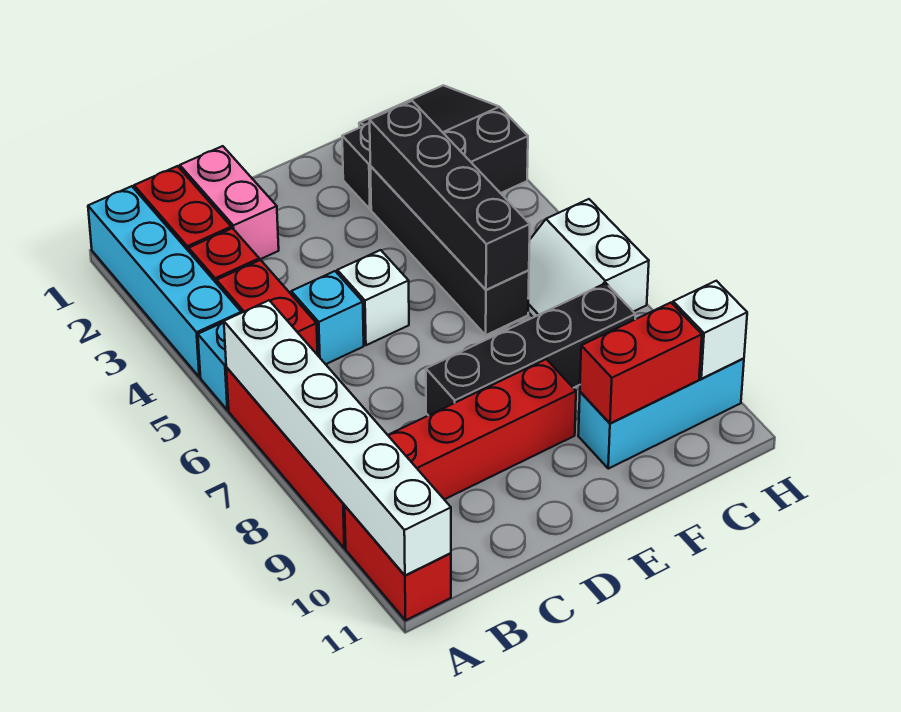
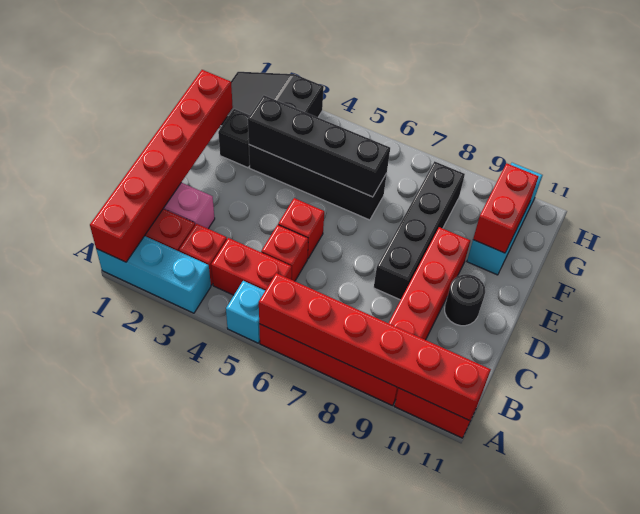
cyan brick A1:A4 level 1 -> cyan brick A1:A3 level 1
none -> red brick A1:F1 level 2
white brick A6:A11 level 2 -> red brick A6:A11 level 2
cyan brick C5 level 1 -> red brick C5 level 1
white brick D5 level 1 -> red brick D5 level 1
none -> black round brick D10 level 1
white slope G6:H7 level 1 top H -> none
white brick H10 level 2 -> none

